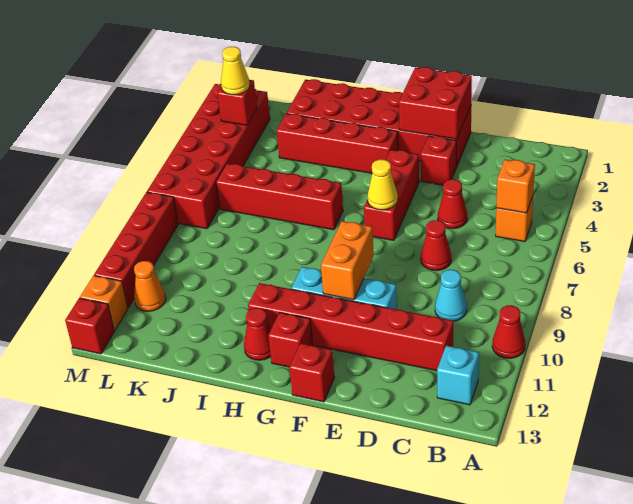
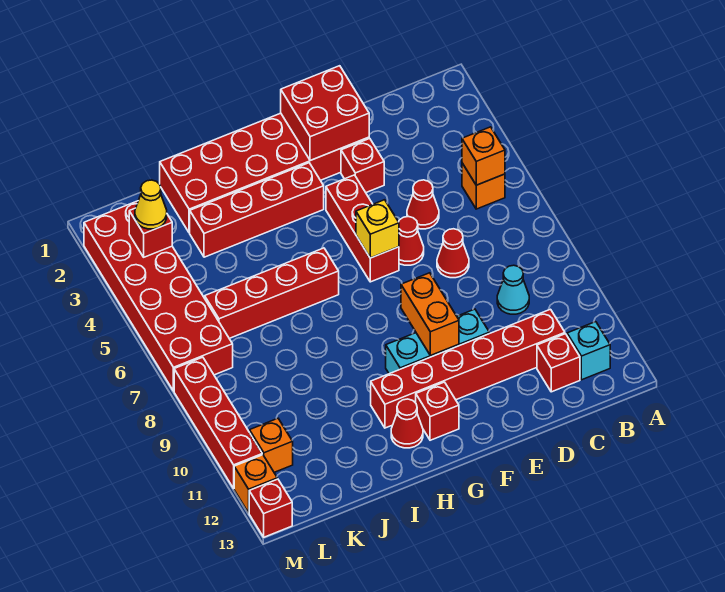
red cone A10 level 1 -> red cone E6 level 1
yellow cone F6 level 2 -> yellow brick F6 level 2
red brick F13 level 1 -> red brick C12 level 1
orange cone L11 level 1 -> orange brick L11 level 1

